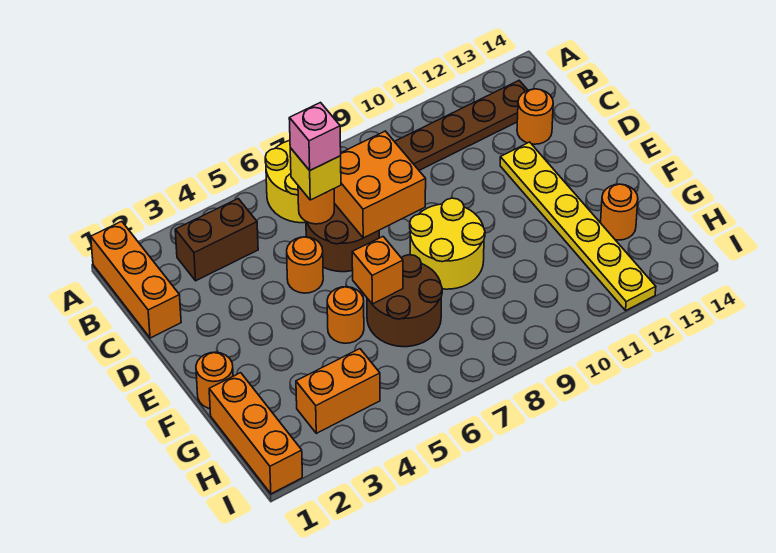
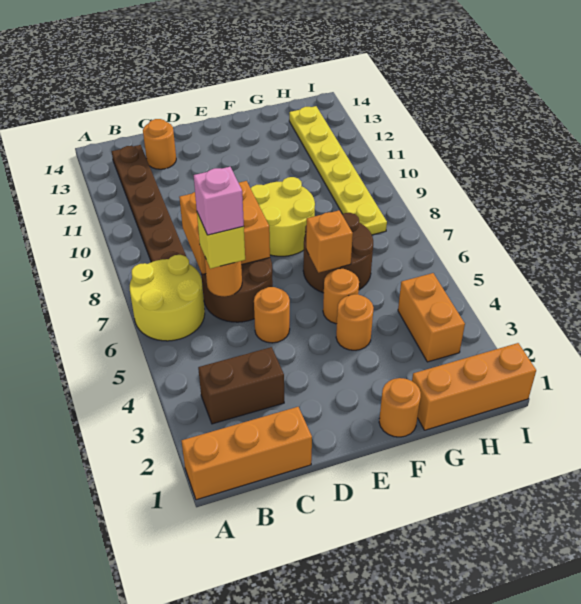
brown brick B3:B4 level 1 -> brown brick B3:C3 level 1
yellow plate D12:I12 level 1 -> yellow plate H8:H13 level 1
orange round brick G13 level 1 -> orange round brick F4 level 1

